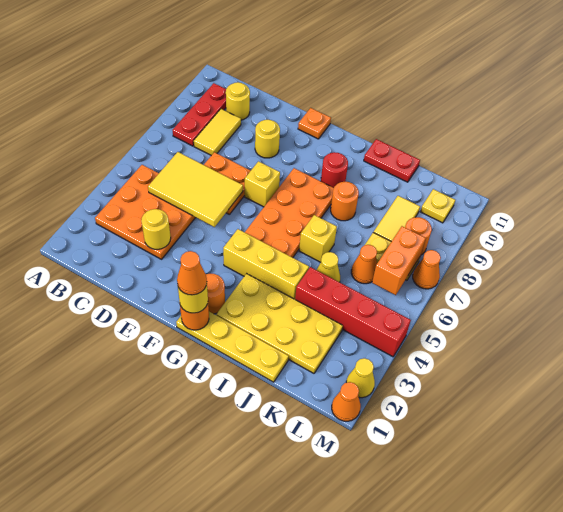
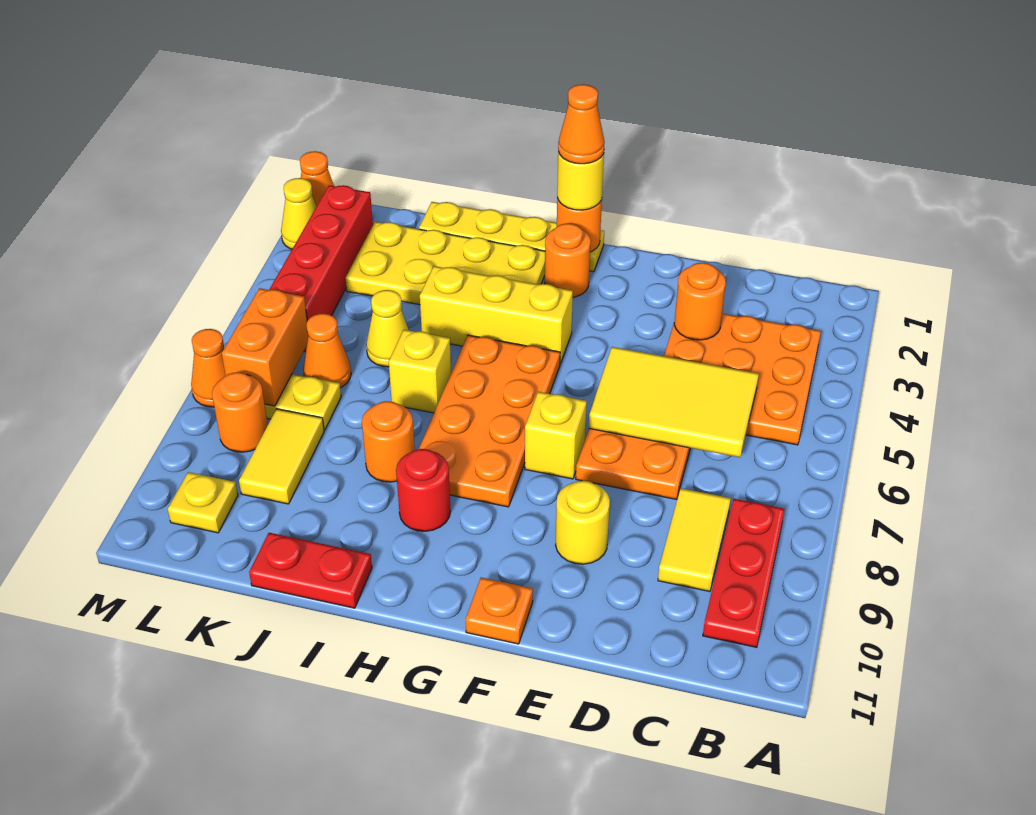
yellow round brick C10 level 1 -> none
yellow round brick D3 level 2 -> orange round brick D3 level 2
red brick J4:M4 level 1 -> red brick L2:L5 level 1

